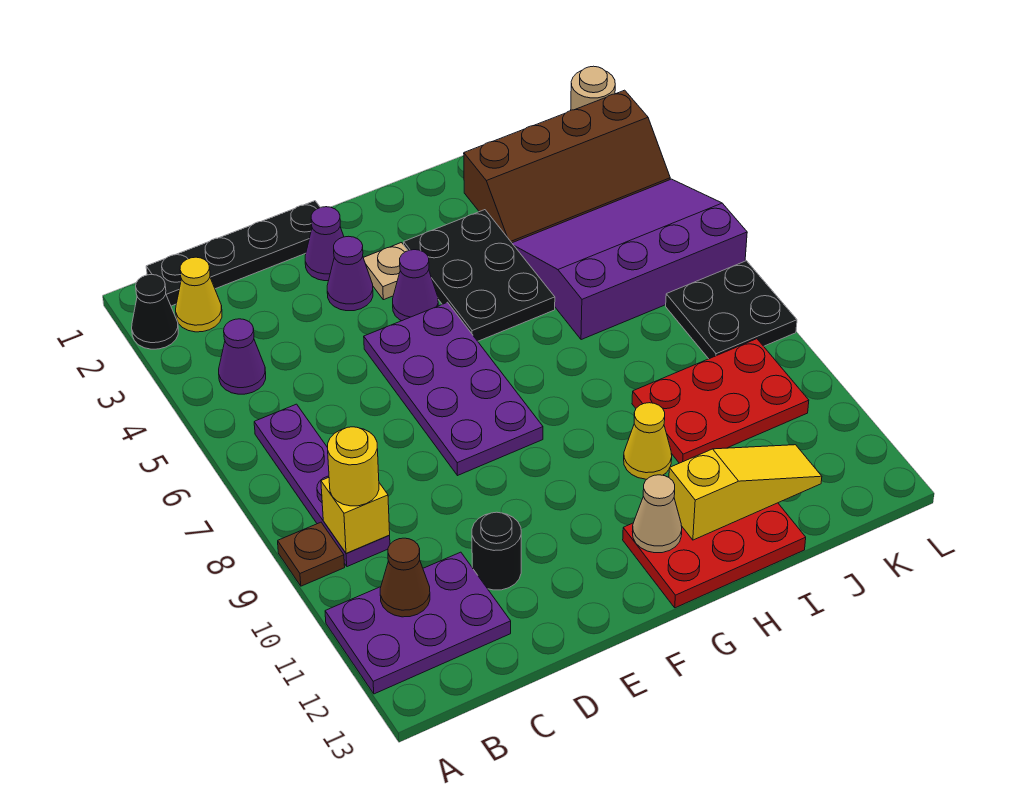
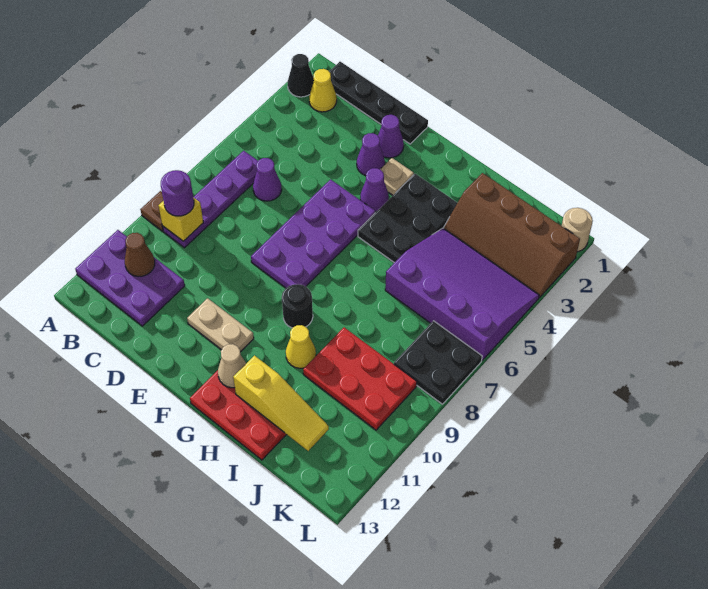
purple cone B4 level 1 -> purple cone C6 level 1
yellow round brick B9 level 3 -> purple round brick B9 level 3
black round brick D11 level 1 -> black round brick G9 level 1
none -> tan plate E11:F11 level 1

